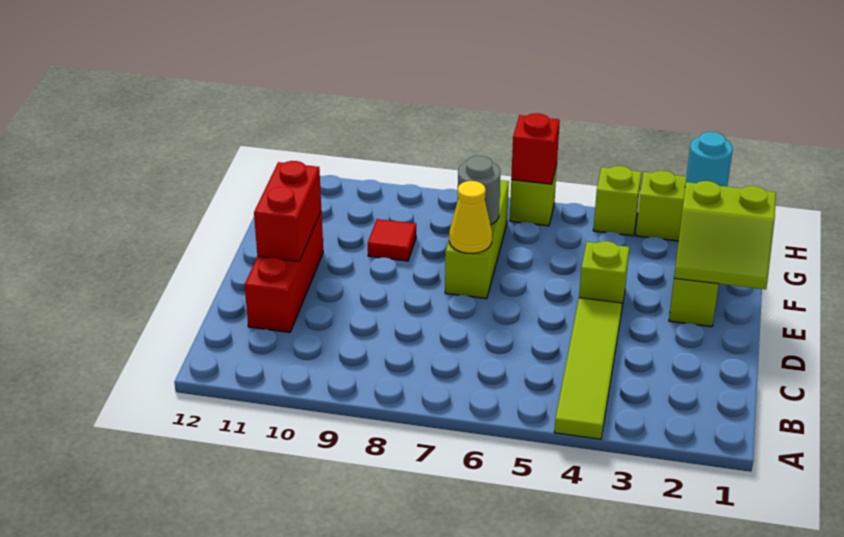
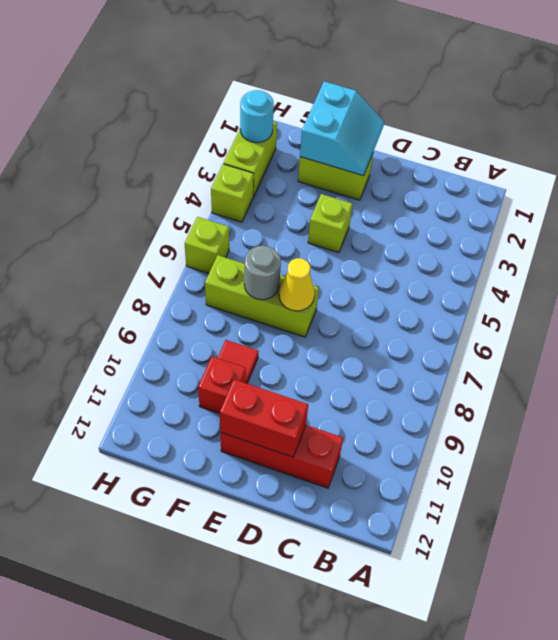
lime tile A4:D4 level 1 -> none
lime slope E1:F2 level 2 top F -> cyan slope E1:F2 level 2 top F
red brick H6 level 2 -> red brick F10 level 1

